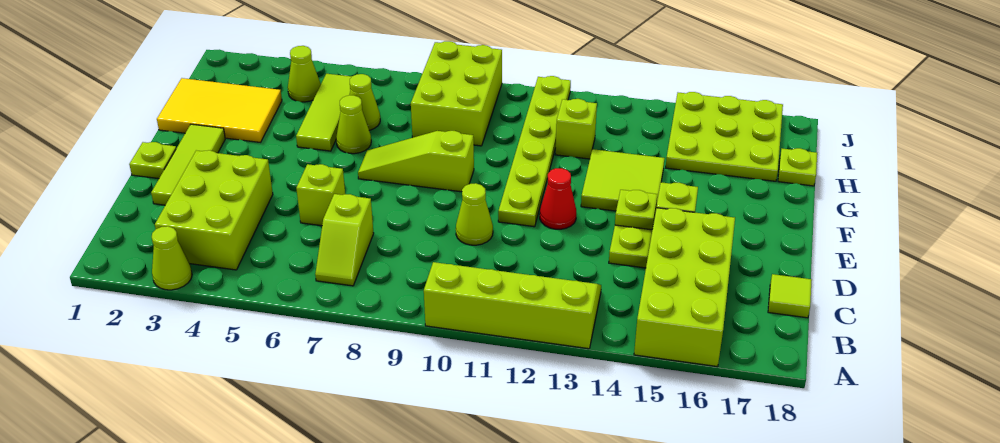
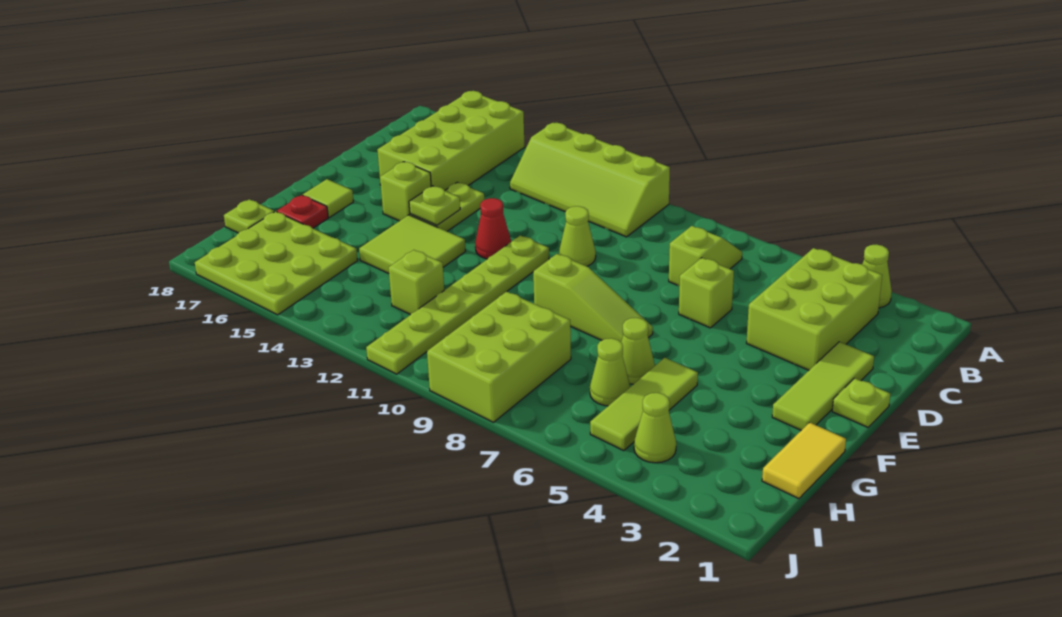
lime tile C18 level 1 -> lime tile F17 level 1
yellow tile G1:H3 level 1 -> yellow tile G1:H1 level 1
none -> red plate G17 level 1

